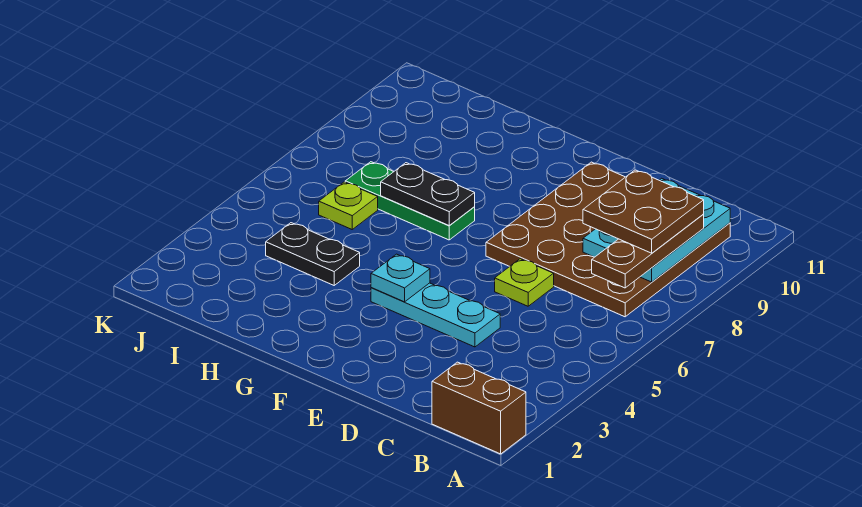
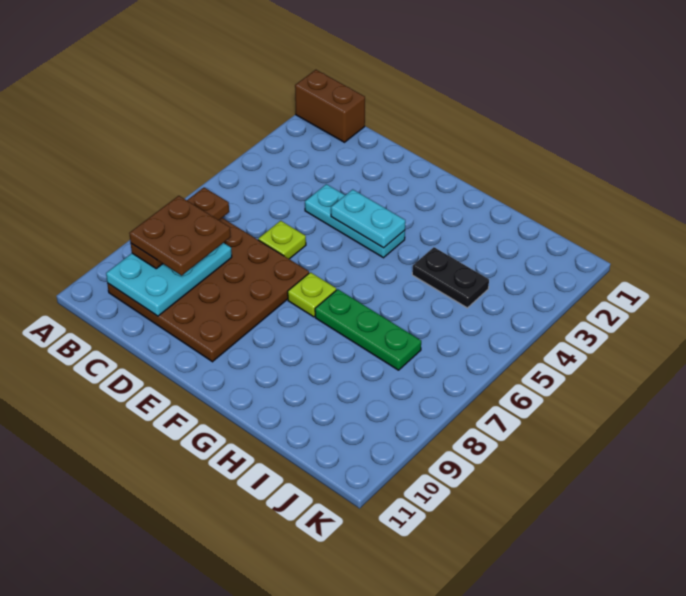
cyan plate F4 level 2 -> cyan plate E4:F4 level 2
black plate G7:H7 level 2 -> none
lime plate I6 level 1 -> lime plate F7 level 1

